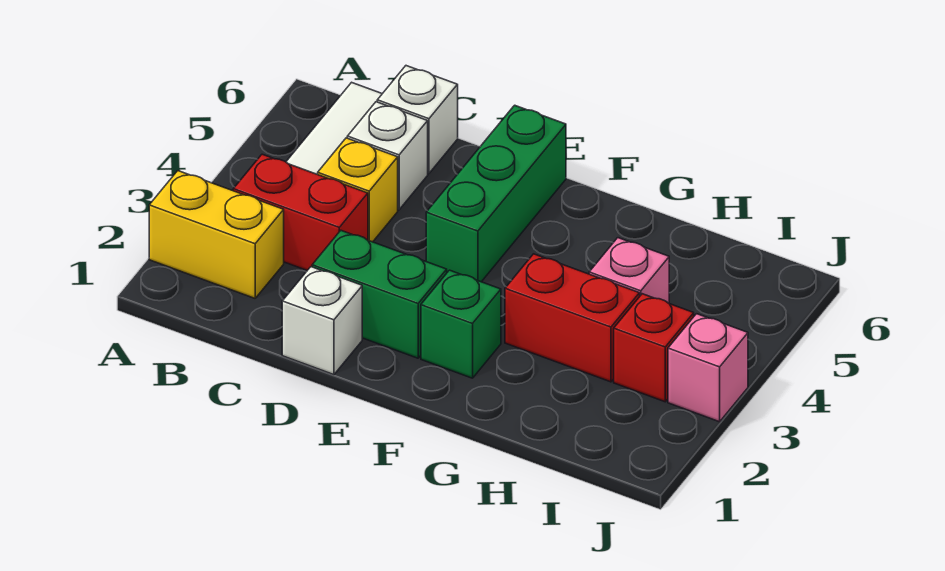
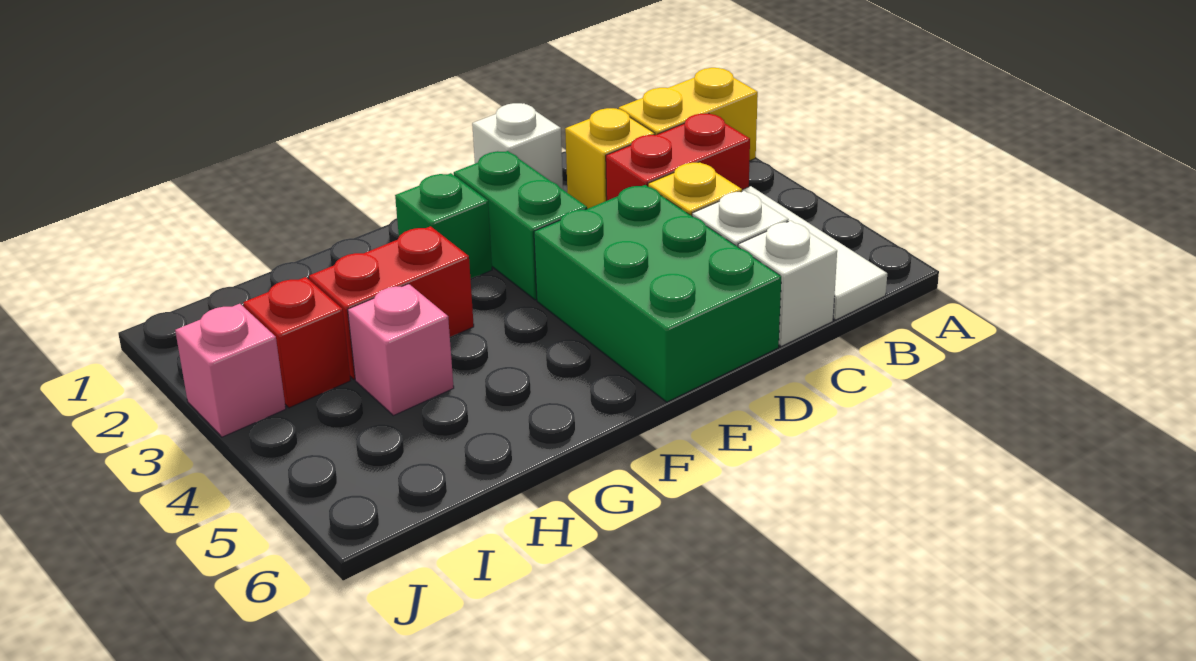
none -> yellow brick C2 level 1
green brick D2:E2 level 1 -> green brick E2:E3 level 1
green brick E4:E6 level 1 -> green brick D4:E6 level 1

